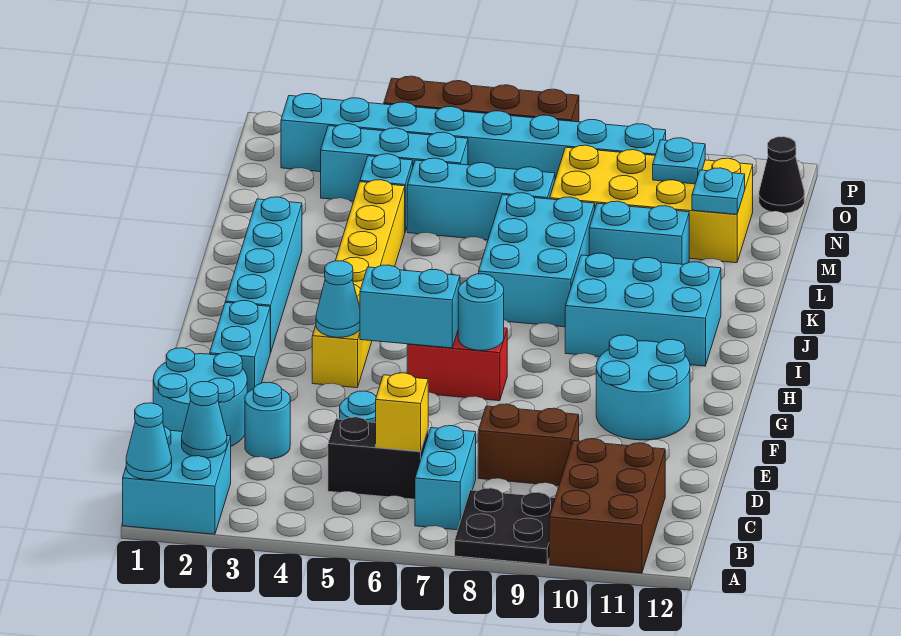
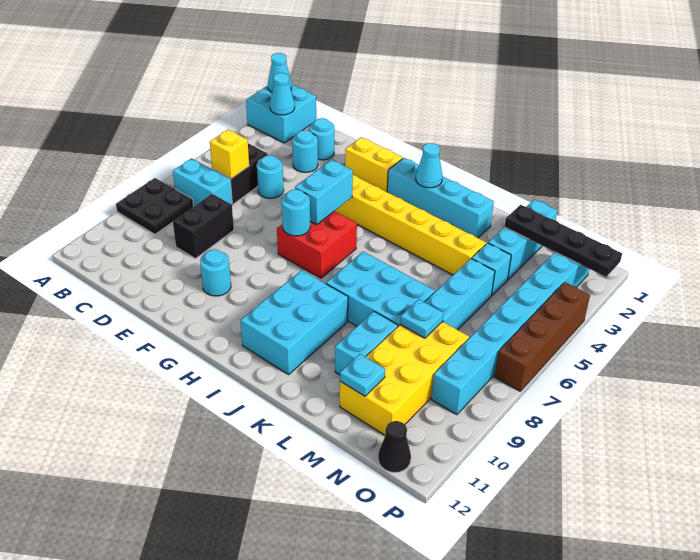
brown brick A10:C11 level 1 -> none
cyan round brick D1:E2 level 1 -> cyan round brick D2 level 1
brown brick D8:D9 level 1 -> black brick D8:D9 level 1
cyan brick F2:G2 level 1 -> yellow brick F2:G2 level 1
cyan round brick F10:G11 level 1 -> cyan round brick F10 level 1
cyan cone G4 level 2 -> cyan cone I2 level 2
red brick G6:G7 level 1 -> red brick G6:H7 level 1
none -> black plate M2:P2 level 2
cyan brick N3:N5 level 1 -> cyan brick M1:M3 level 1
cyan plate N10 level 2 -> cyan plate M8 level 2

